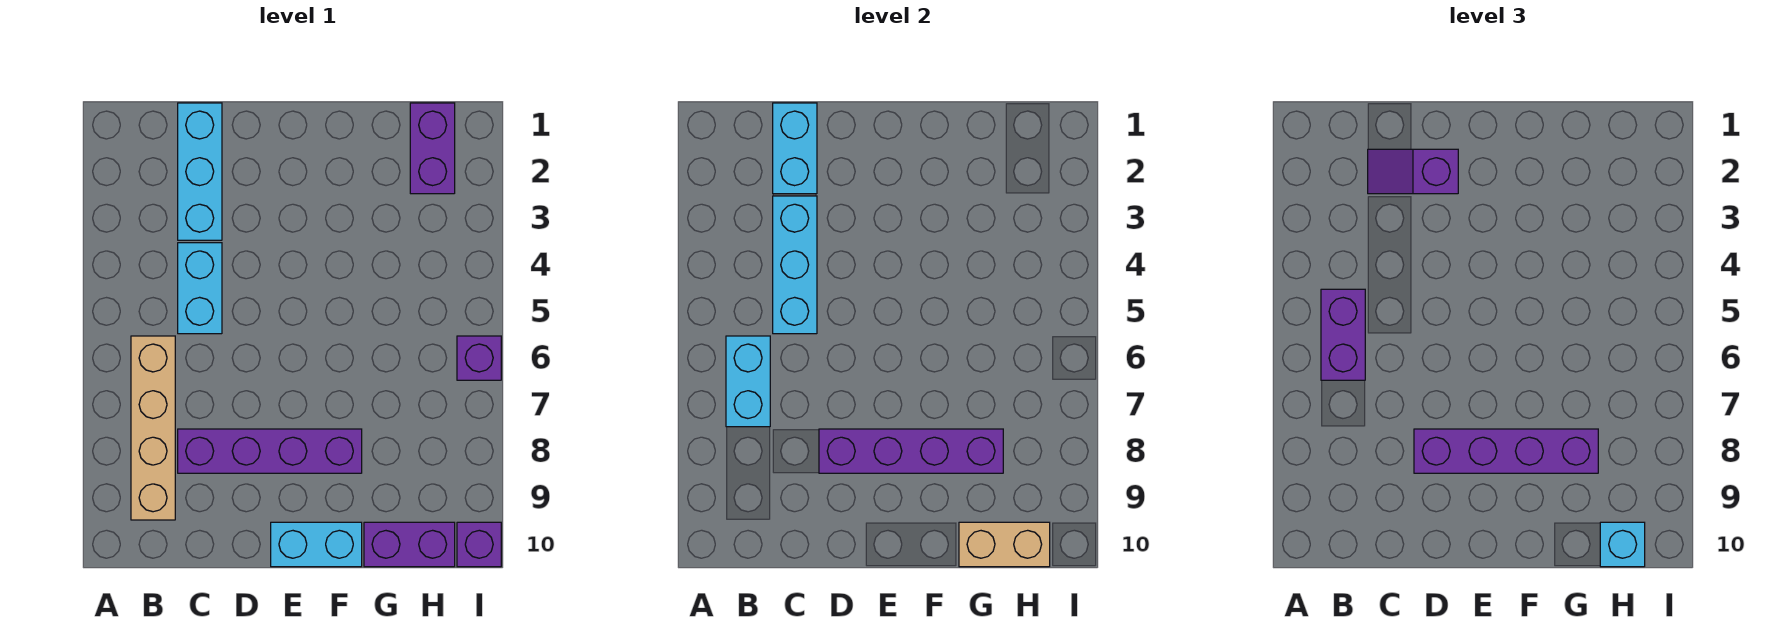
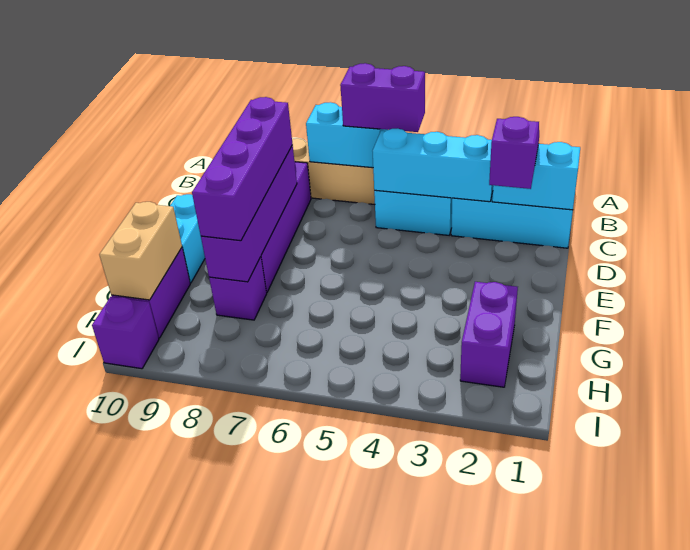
purple brick H1:H2 level 1 -> purple brick G2:H2 level 1
cyan brick H10 level 3 -> none
purple brick I6 level 1 -> purple brick G8 level 1

